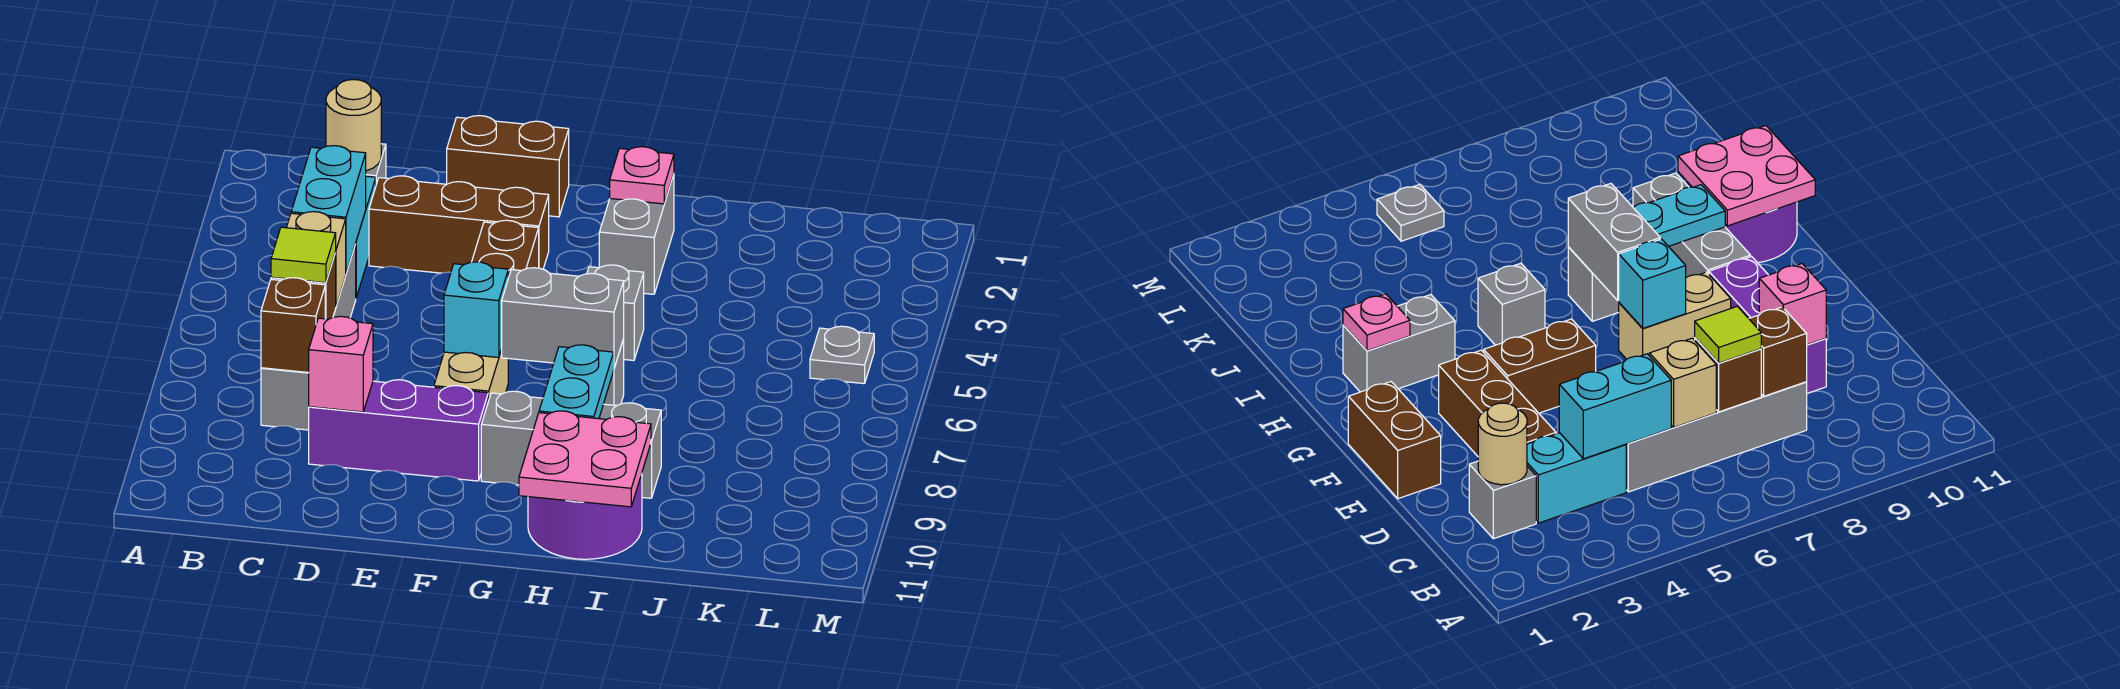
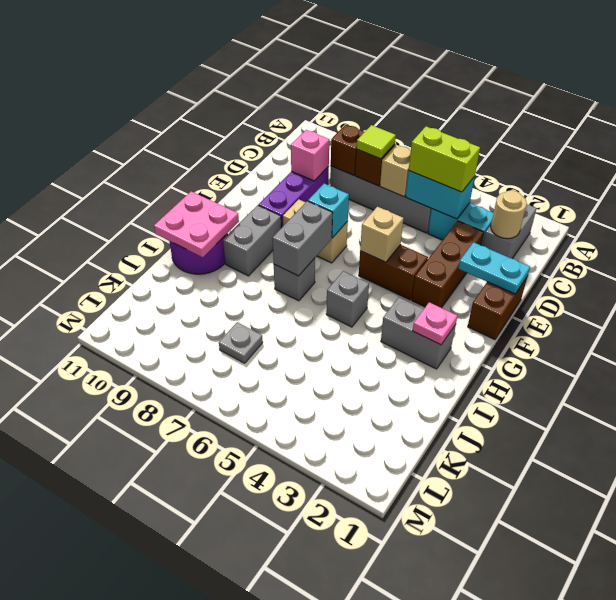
grey brick C2 level 1 -> grey brick B2:C2 level 1
none -> lime brick C4:C5 level 3
none -> tan brick F5 level 2
grey brick G9:I9 level 1 -> grey brick G9:H9 level 1
cyan plate H8:H9 level 2 -> cyan plate E1:E2 level 2
grey plate L5 level 1 -> grey plate K7 level 1

